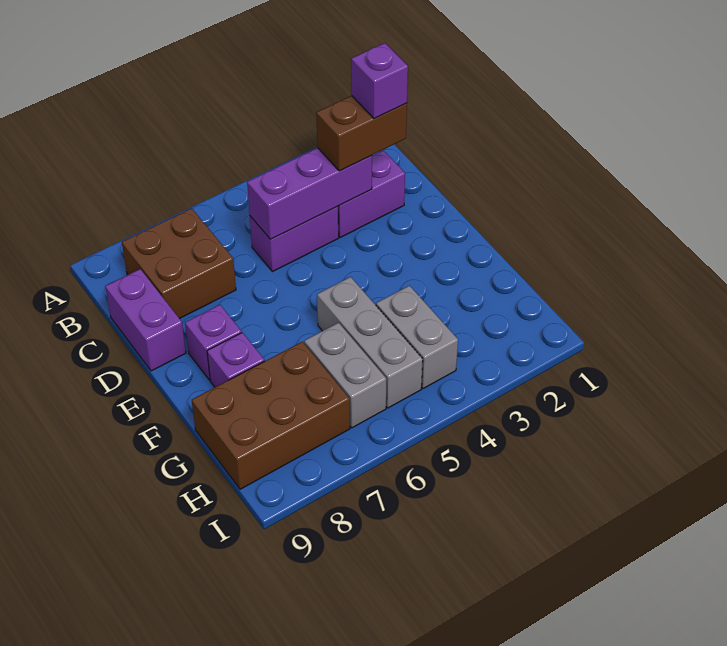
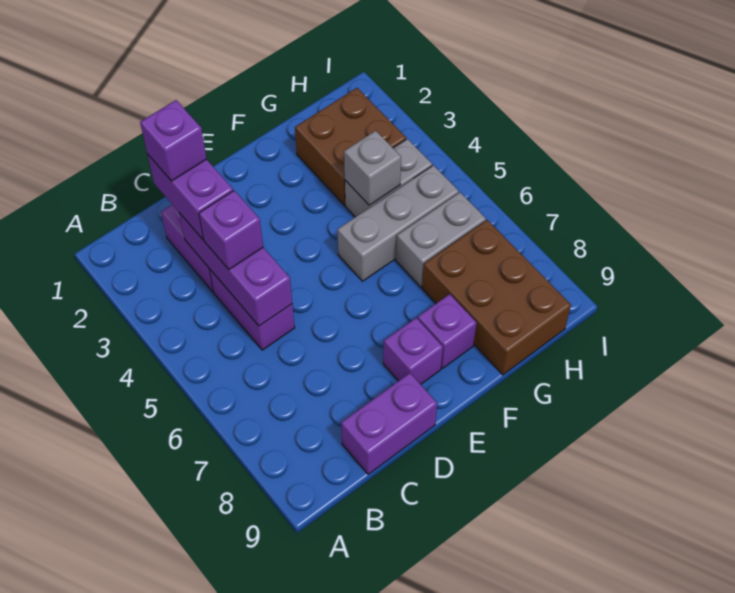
brown brick B7:C8 level 1 -> brown brick G2:H3 level 1
brown brick C2:C3 level 3 -> purple brick C2:C3 level 3
none -> purple brick C4 level 3
none -> grey brick G4 level 2

